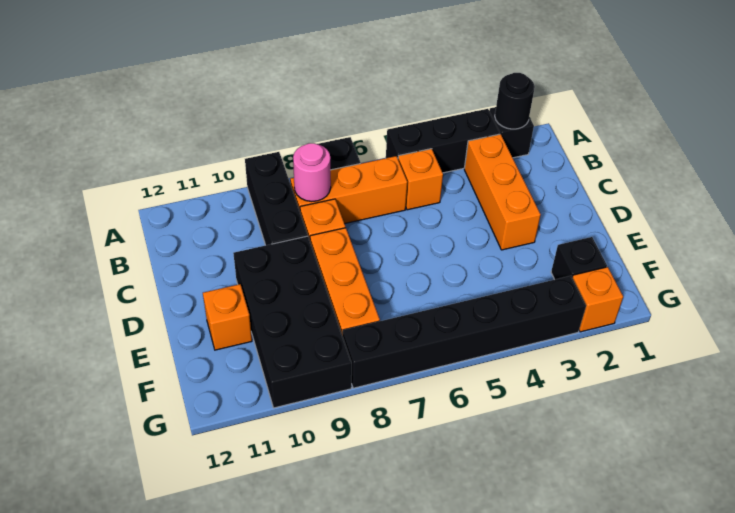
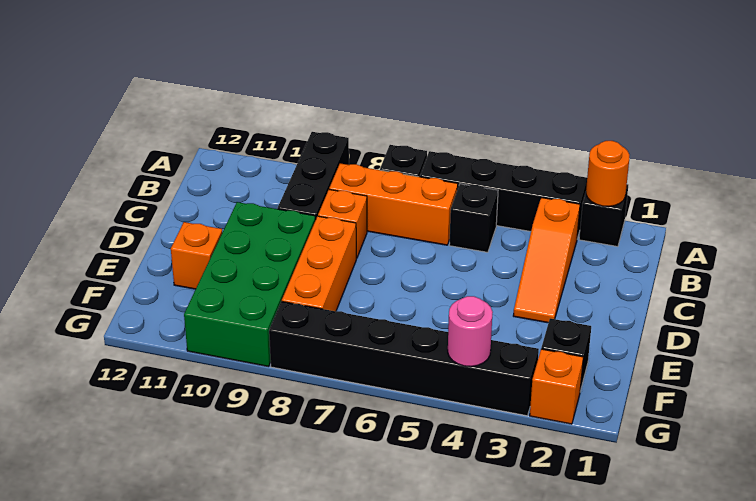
black round brick A2 level 2 -> orange round brick A2 level 2
black brick A3:A5 level 1 -> black brick A3:A6 level 1
orange brick B3:D3 level 1 -> orange slope B3:D3 level 1 top B
orange brick B5 level 1 -> black brick B5 level 1
pink round brick B8 level 2 -> pink round brick G4 level 2
black brick D9:G10 level 1 -> green brick D9:G10 level 1

